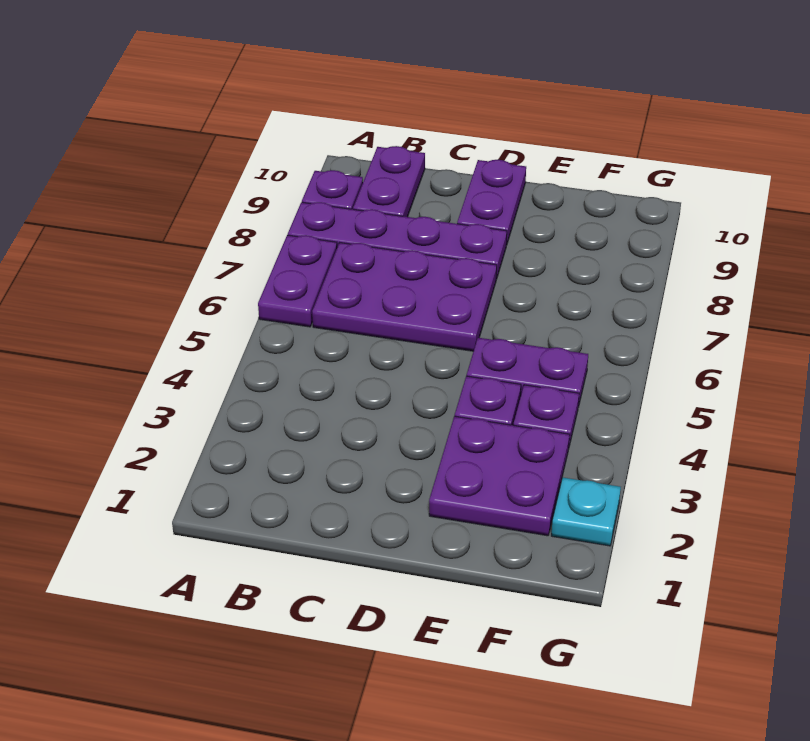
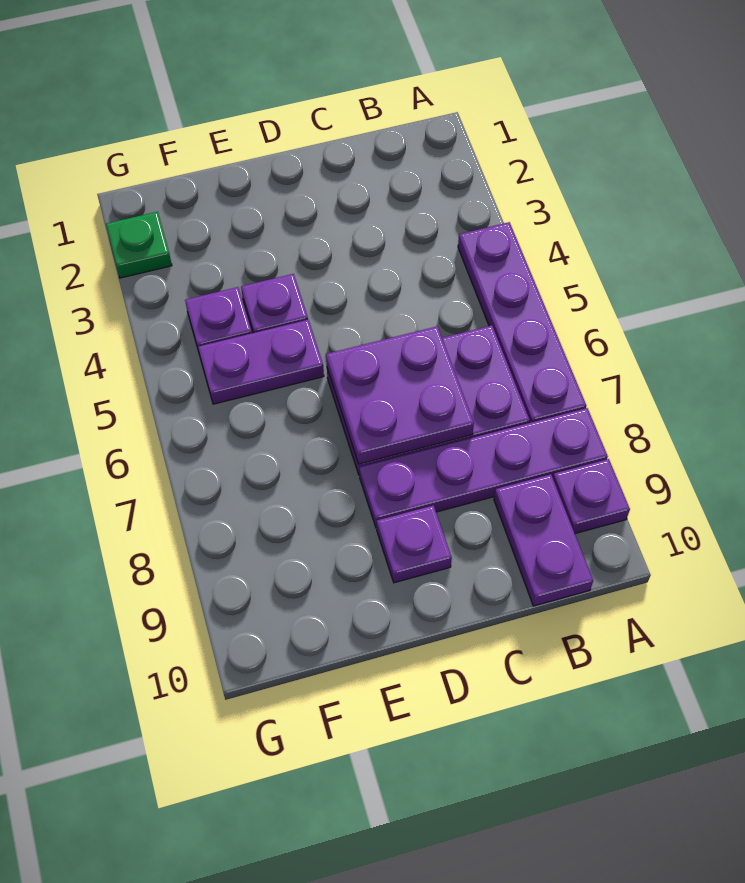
purple plate A6:A7 level 1 -> purple plate A4:A7 level 1
purple plate D9:D10 level 1 -> purple plate D9 level 1
purple plate E2:F3 level 1 -> purple plate C6:D7 level 2
cyan plate G2 level 1 -> green plate G2 level 1

